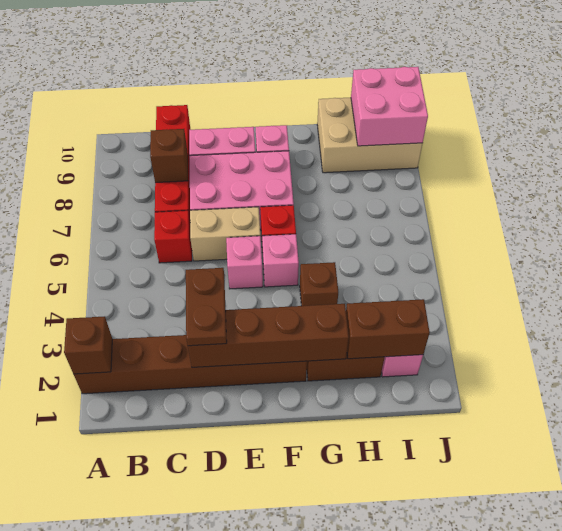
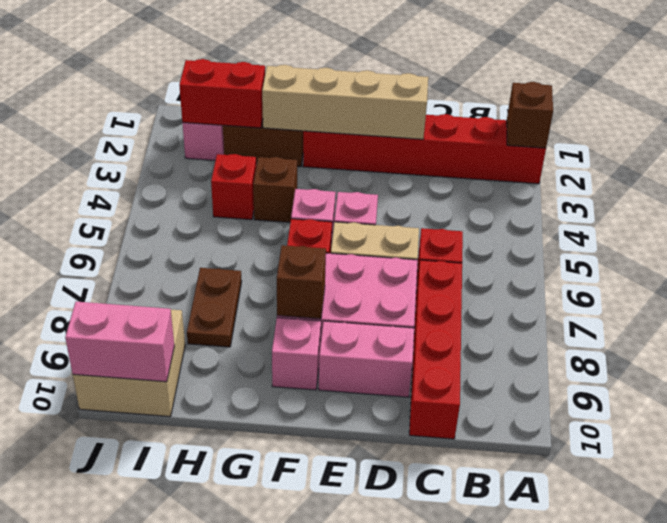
brown brick A2:F2 level 1 -> red brick A2:F2 level 1
brown brick C8 level 2 -> brown brick F8 level 2
brown brick D2:G2 level 2 -> tan brick D2:G2 level 2
brown plate D2:D3 level 3 -> brown plate H7:H8 level 1
brown brick H2:I2 level 2 -> red brick H2:I2 level 2
none -> red brick H4 level 1
tan brick H9:J10 level 1 -> tan brick I9:J10 level 1
pink brick I9:J10 level 2 -> pink brick I10:J10 level 2

